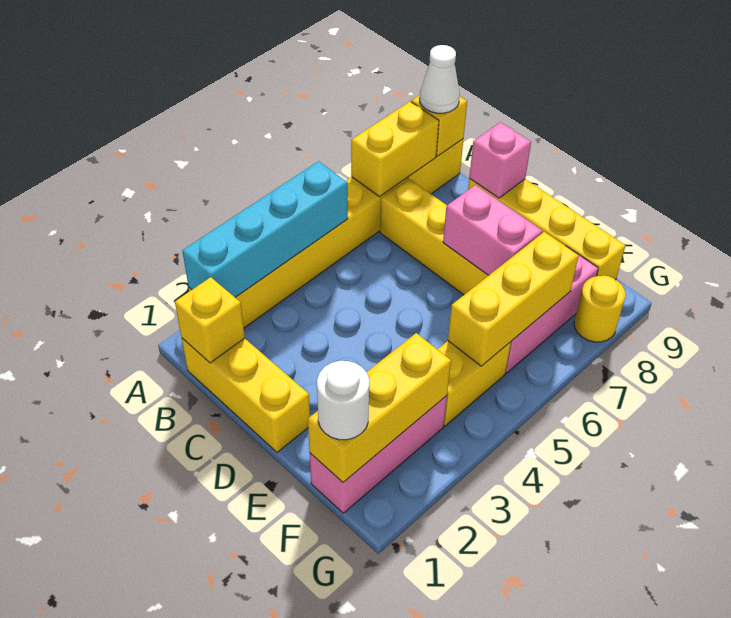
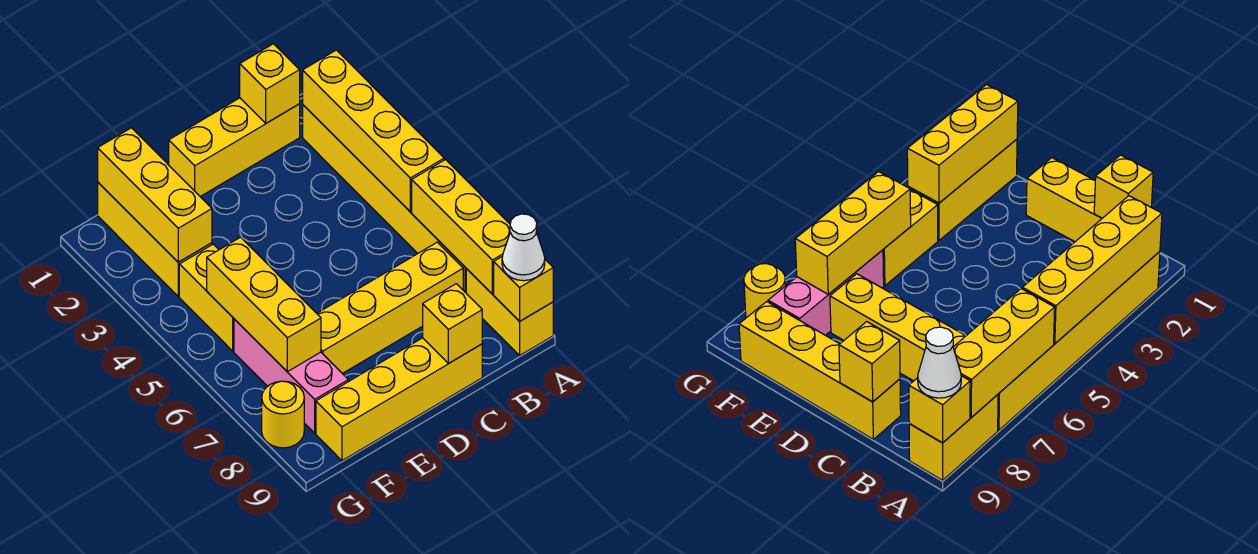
cyan brick A2:A5 level 2 -> yellow brick A2:A5 level 2
yellow brick A7:A8 level 2 -> yellow brick A6:A8 level 2
pink brick C9 level 2 -> yellow brick C9 level 2
pink brick D7:E7 level 2 -> none
pink brick F1:F3 level 1 -> yellow brick F1:F3 level 1
white round brick F1 level 3 -> none

